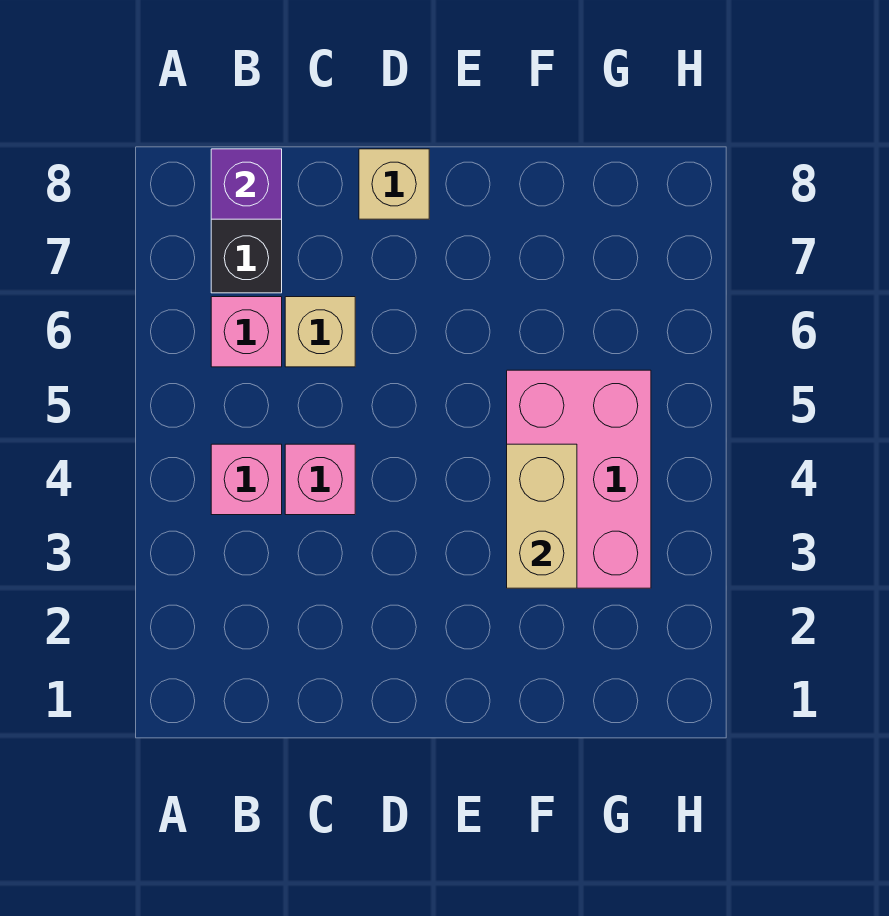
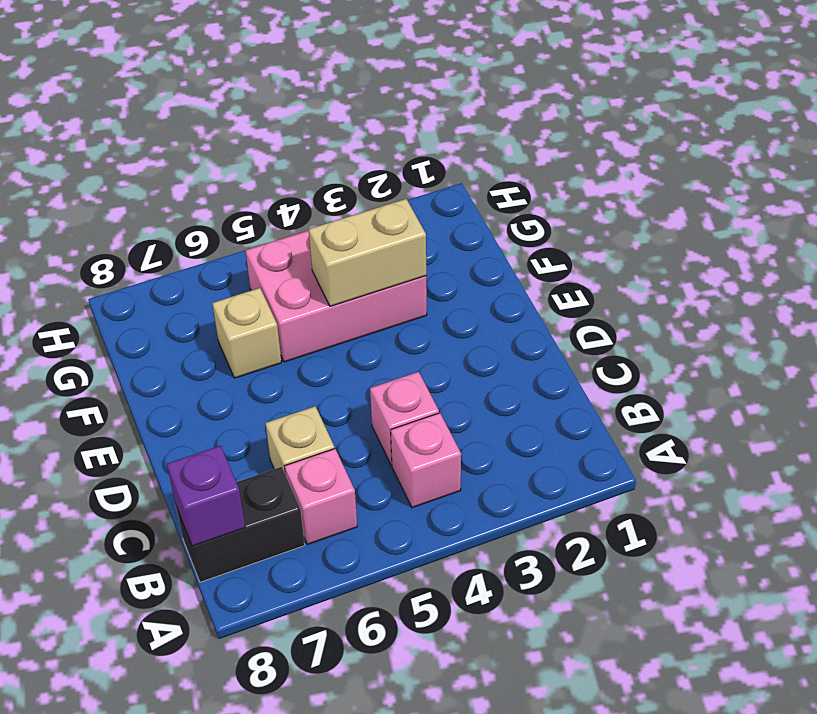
tan brick D8 level 1 -> tan brick F6 level 1

